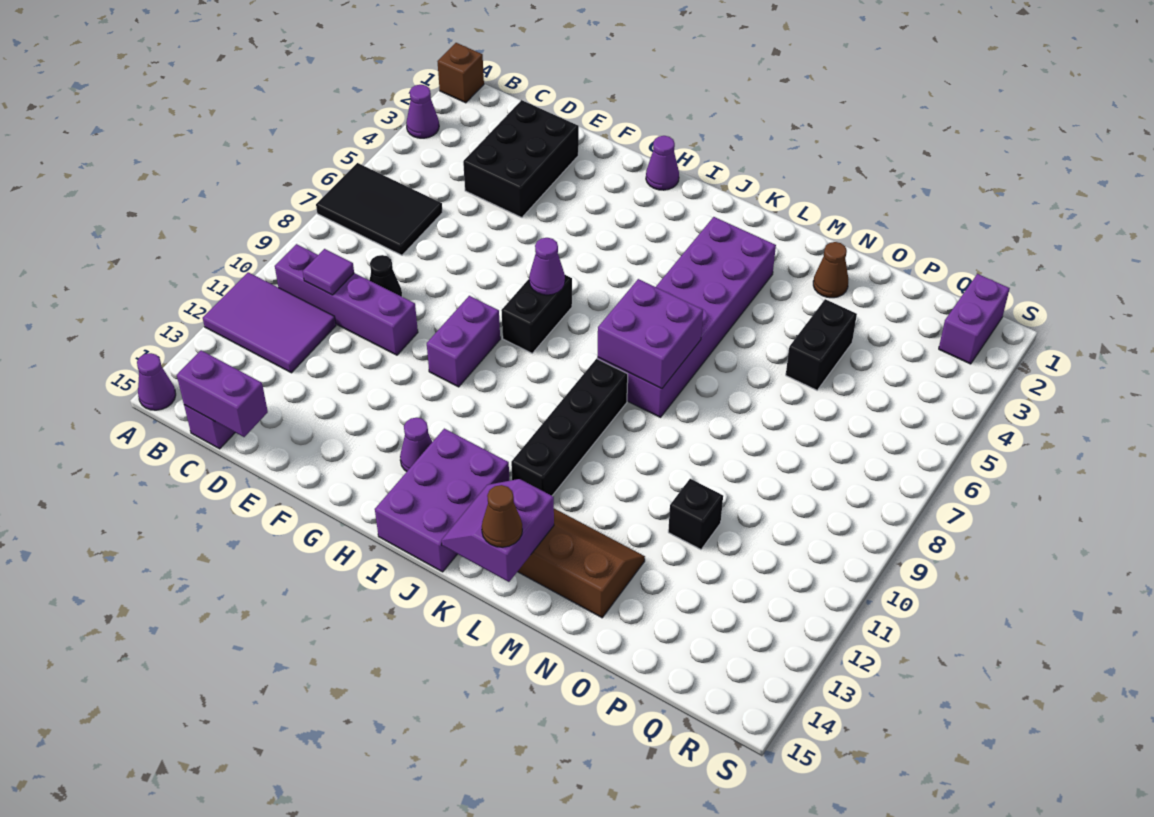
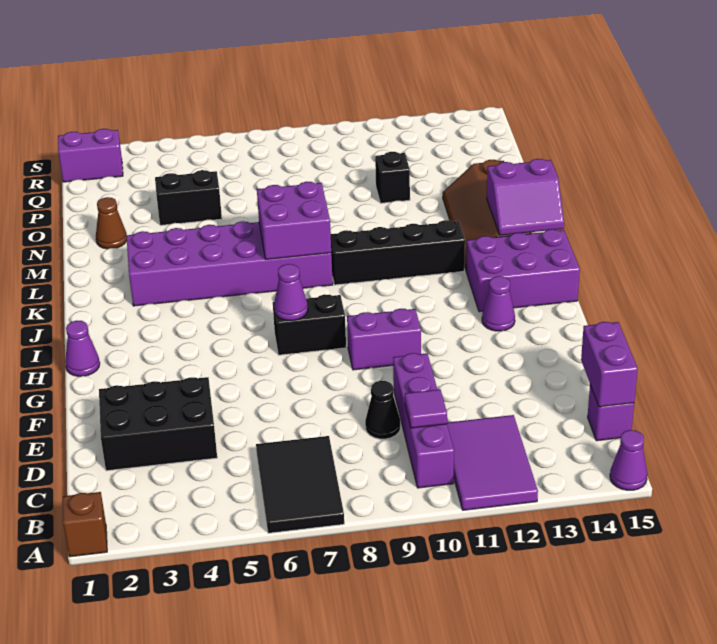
purple cone A3 level 1 -> none
brown cone L15 level 3 -> none

